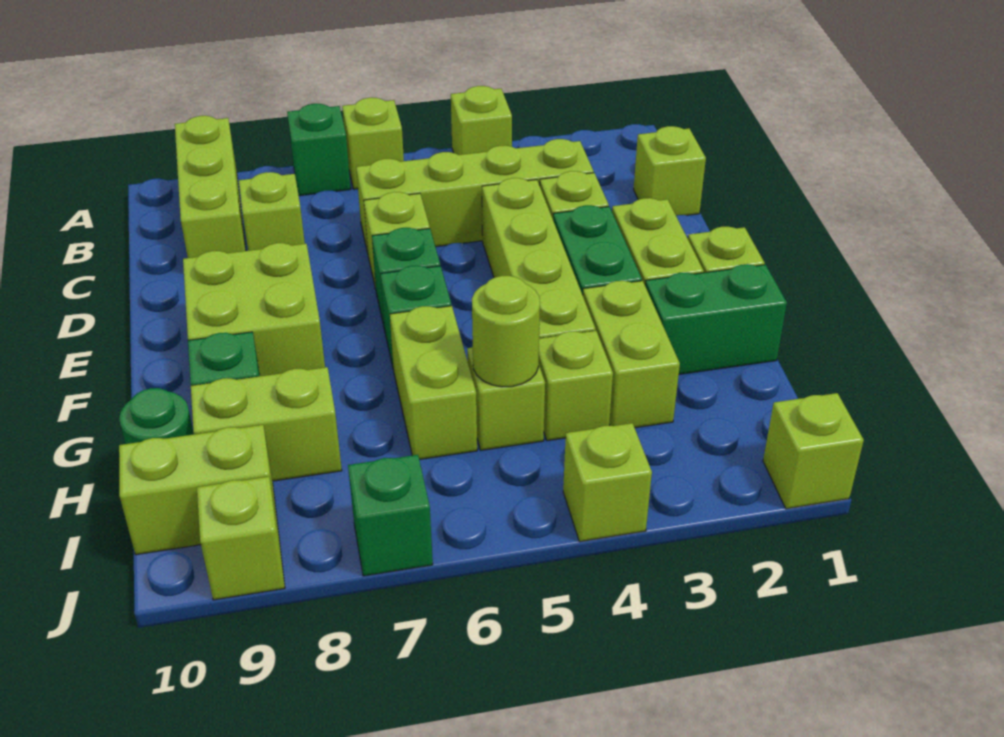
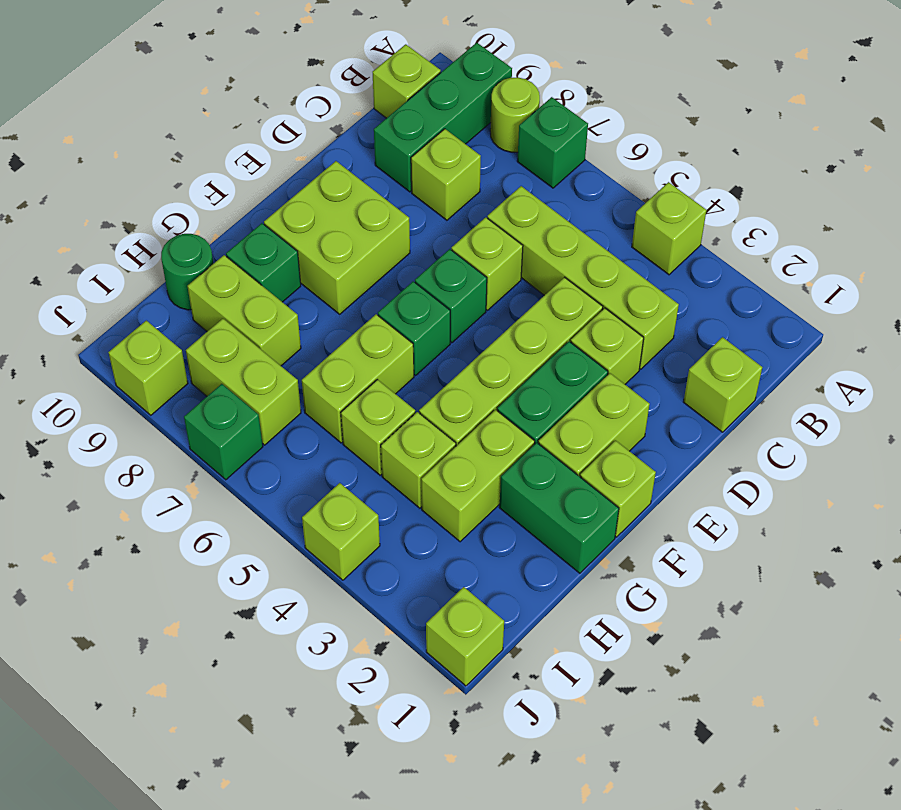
lime brick A6 level 1 -> lime brick B10 level 1
lime brick A9:C9 level 1 -> green brick A9:C9 level 1
lime round brick H5 level 2 -> lime round brick A8 level 1
lime brick I9:I10 level 1 -> lime brick I7:I8 level 1

